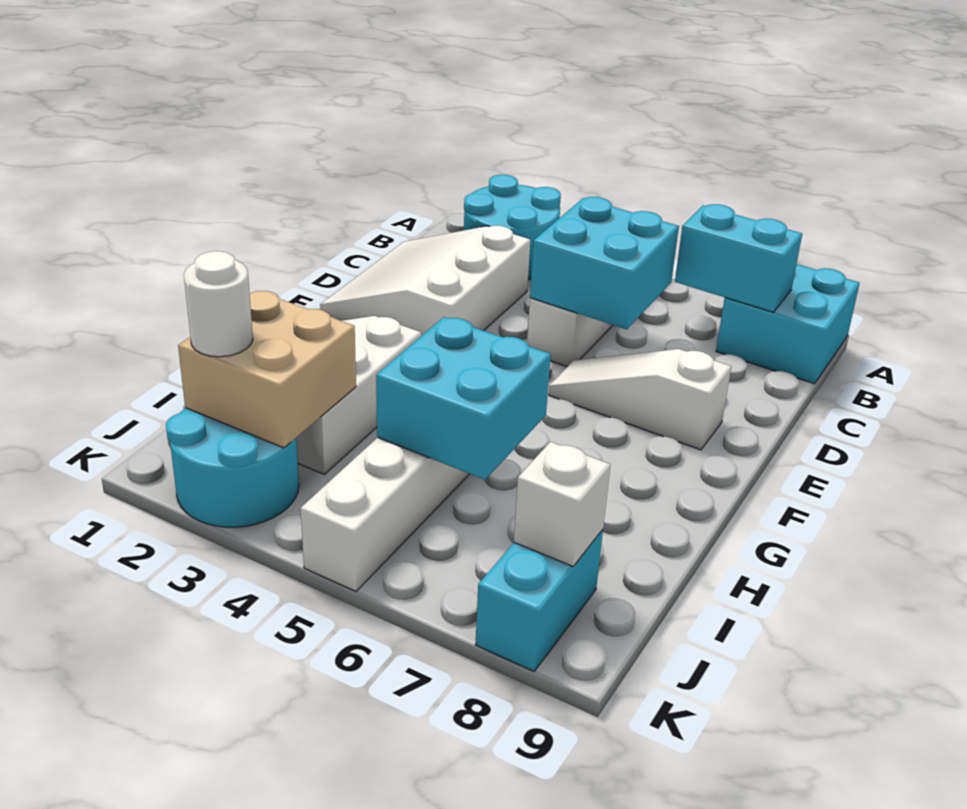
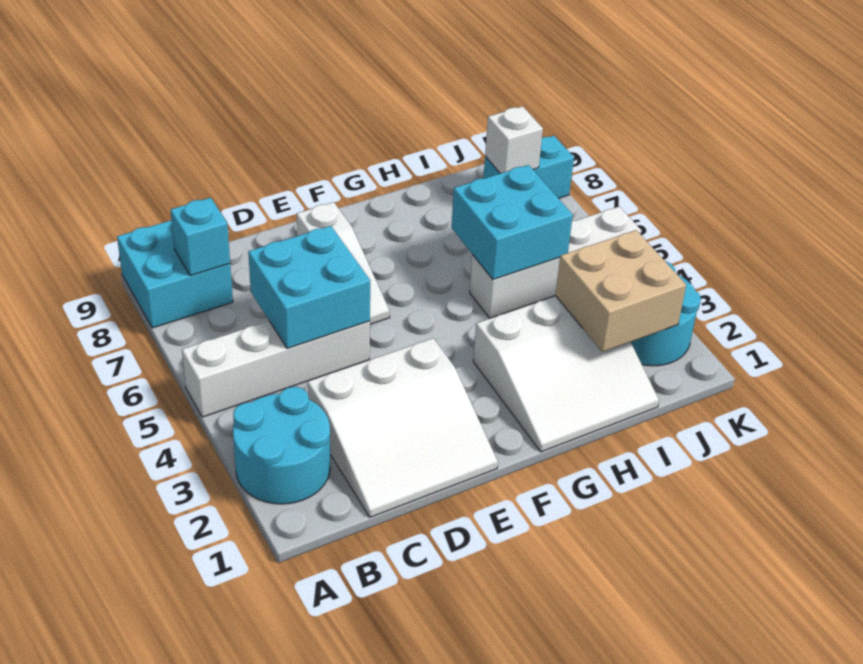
cyan brick B7:B8 level 2 -> cyan brick B8 level 2
white round brick J2 level 3 -> none

